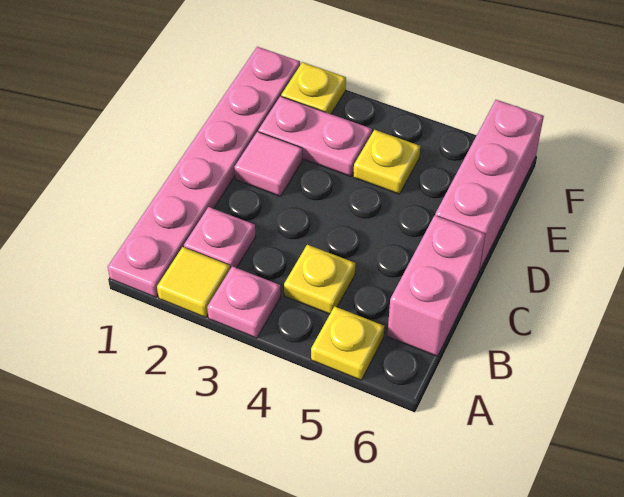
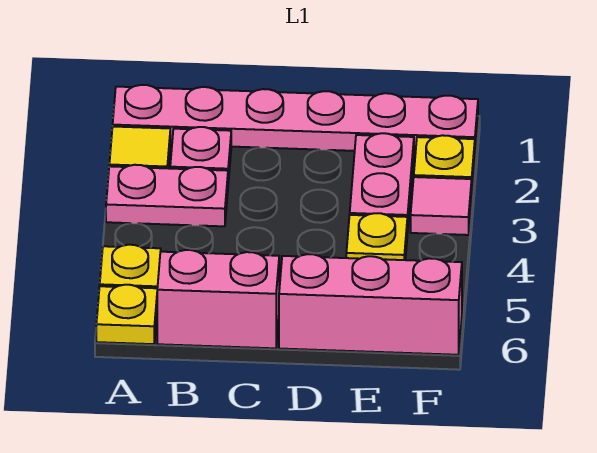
pink plate A3 level 1 -> pink plate A3:B3 level 1
yellow plate B4 level 1 -> yellow plate A6 level 1
pink tile D2 level 1 -> pink tile F3 level 1

